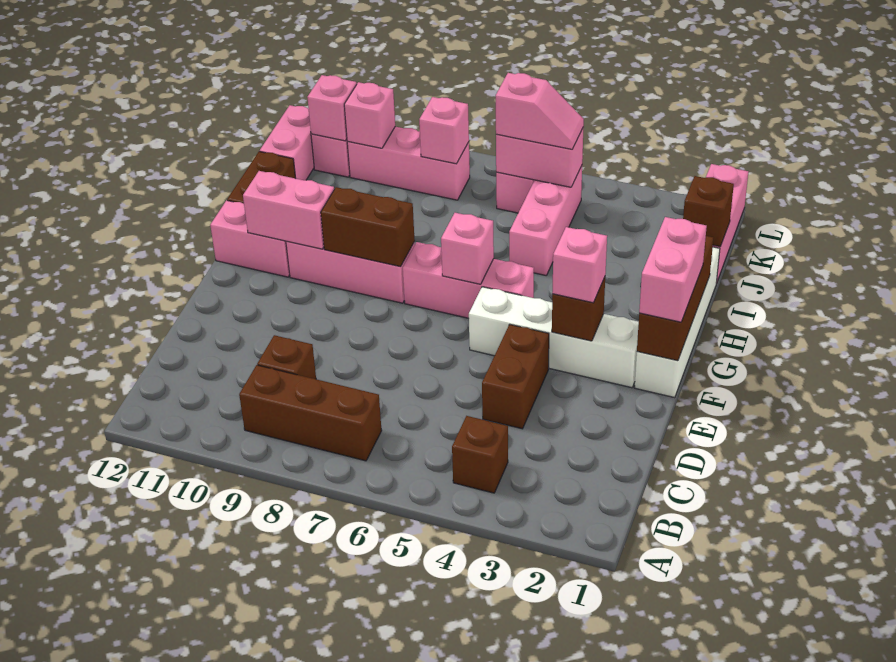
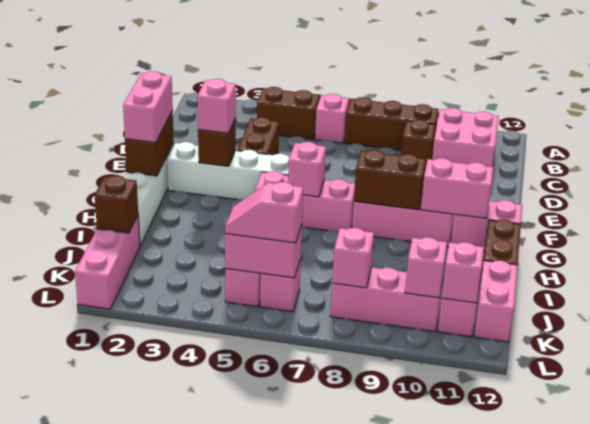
brown brick B4 level 1 -> brown brick B4:B5 level 1
none -> pink brick B6 level 1
none -> pink brick B10:C11 level 1
brown brick F1:H1 level 2 -> brown brick F1:G1 level 2

